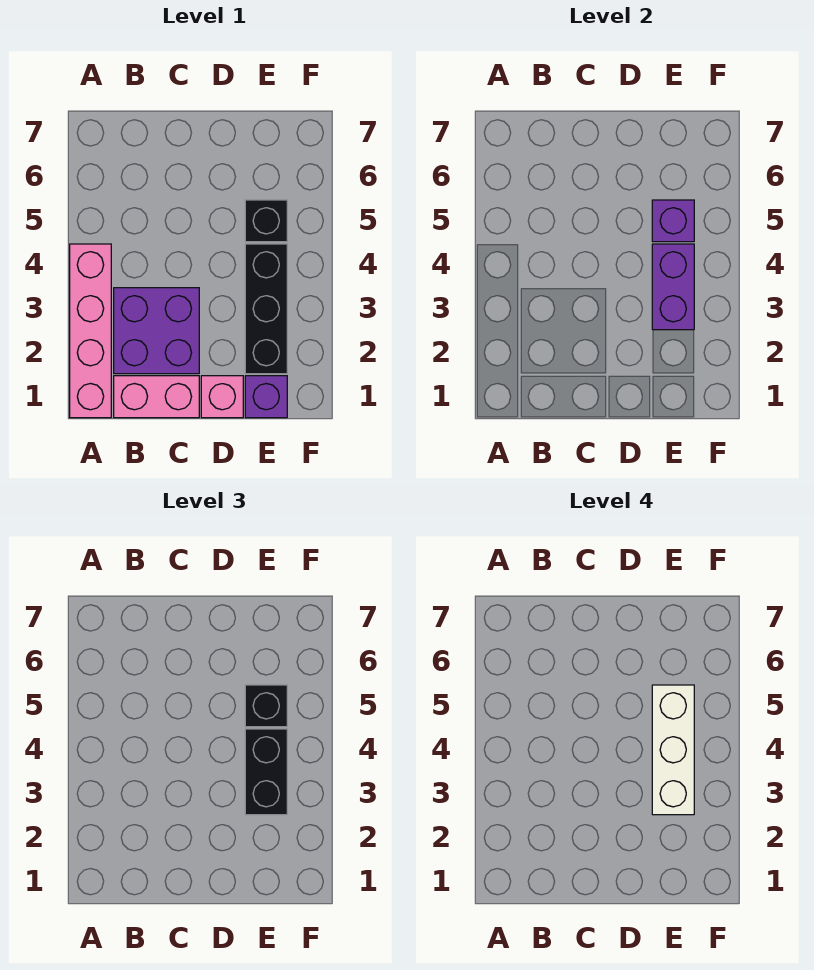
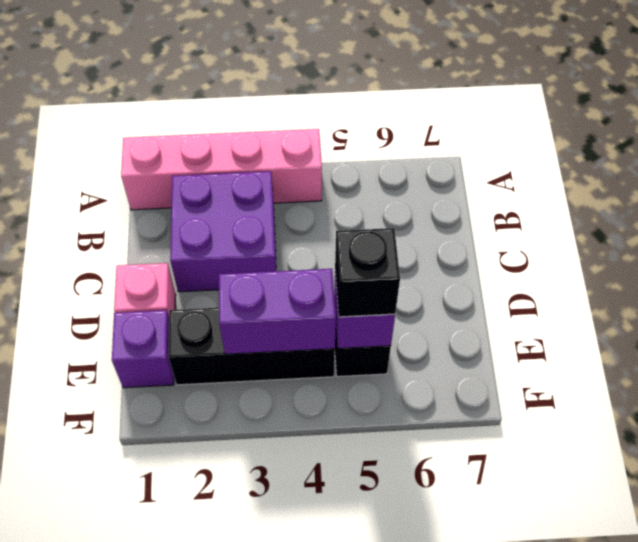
pink brick B1:C1 level 1 -> none
black brick E3:E4 level 3 -> none
white brick E3:E5 level 4 -> none

